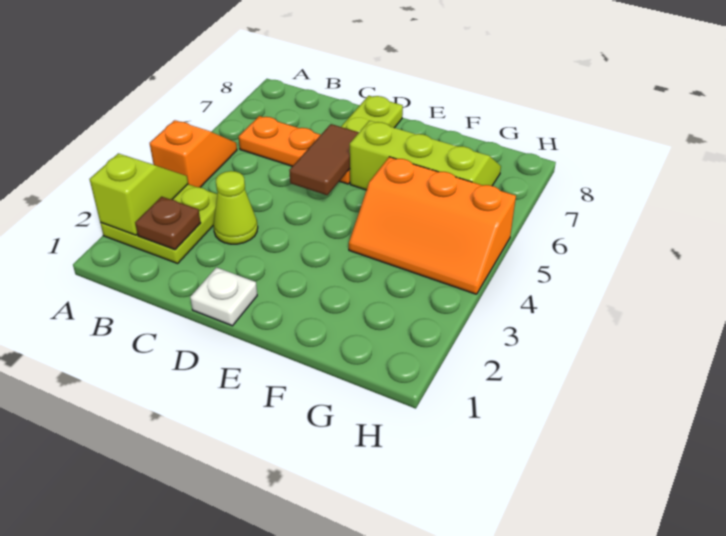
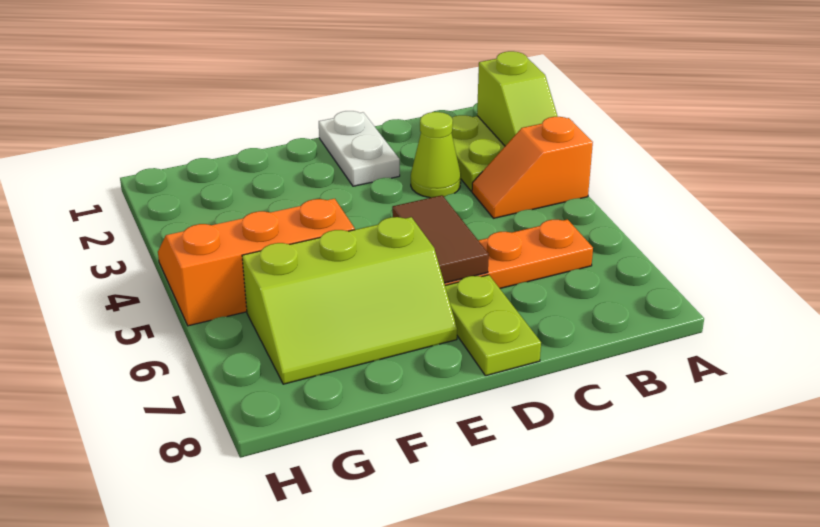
orange slope A4:A5 level 1 top 4 -> orange slope A4:B4 level 1 top A
brown plate B2 level 2 -> none
white plate D1 level 1 -> white plate D1:D2 level 1

